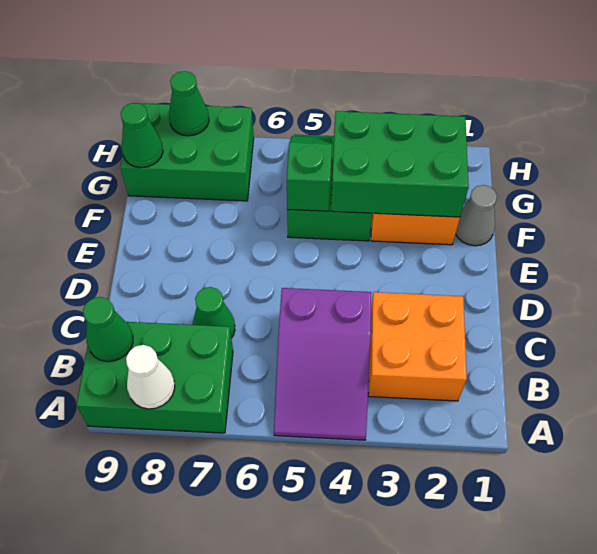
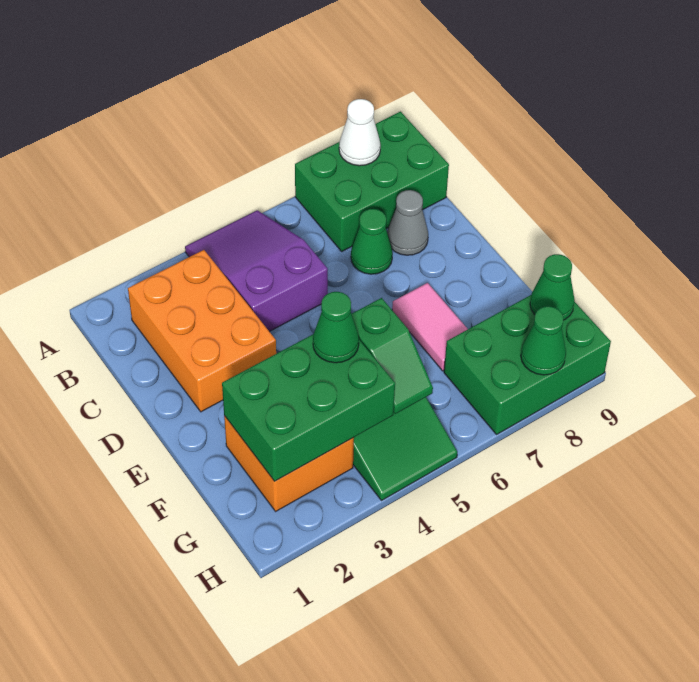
orange brick B2:C3 level 1 -> orange brick B2:D3 level 1
green cone B9 level 2 -> green cone F4 level 3
none -> pink tile E7:F7 level 1
grey cone F1 level 1 -> grey cone C8 level 1

